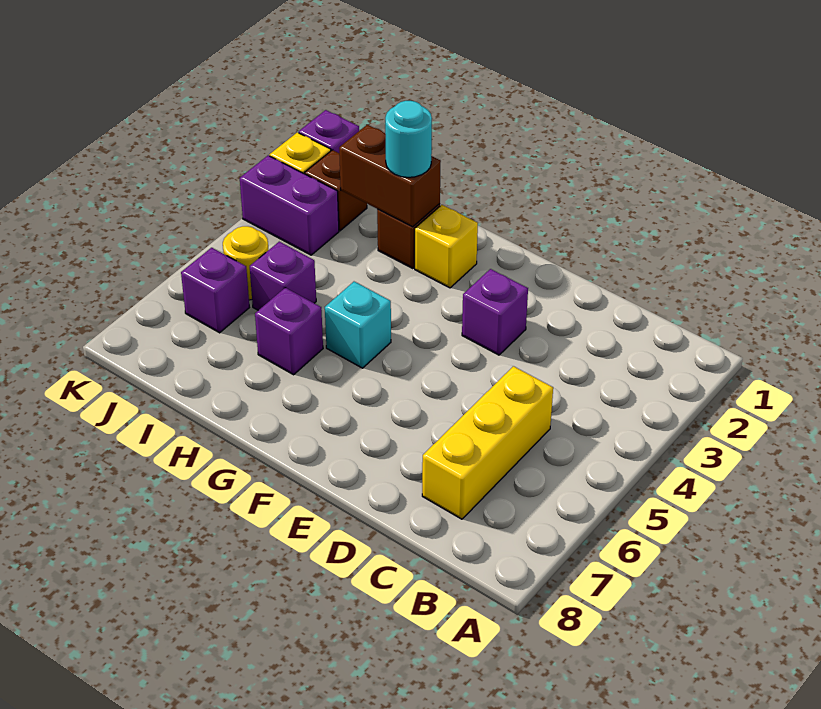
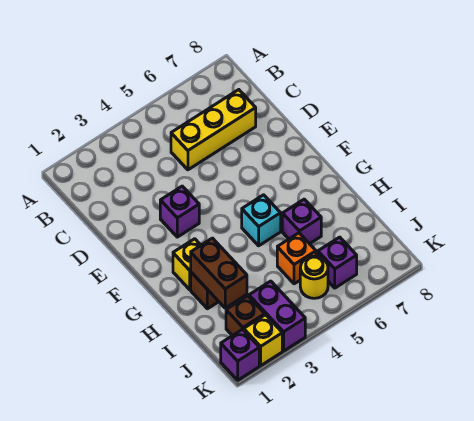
cyan round brick H2 level 3 -> none
purple brick I5 level 1 -> orange brick I5 level 1

